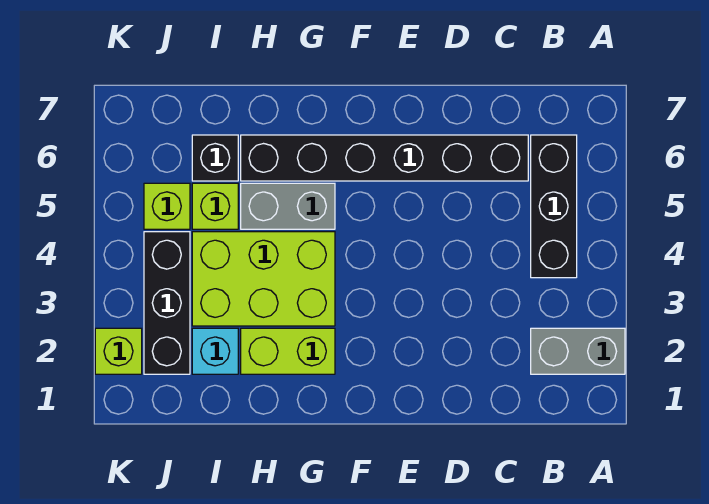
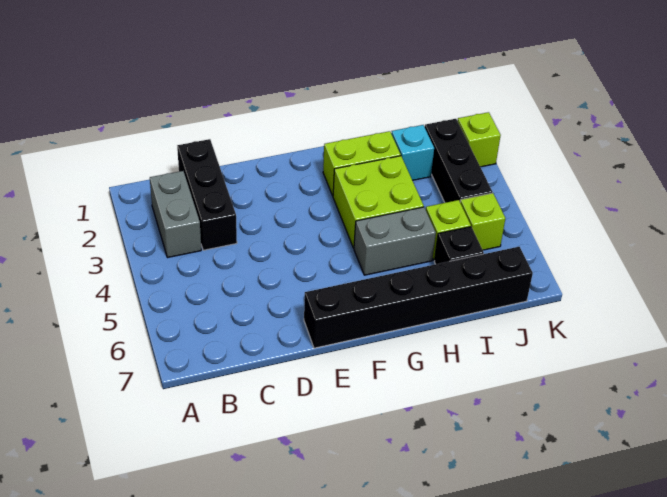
grey brick A2:B2 level 1 -> grey brick B2:B3 level 1
black brick B4:B6 level 1 -> black brick C1:C3 level 1
black brick C6:H6 level 1 -> black brick E7:J7 level 1
lime brick G3:I4 level 1 -> lime brick G3:H4 level 1

